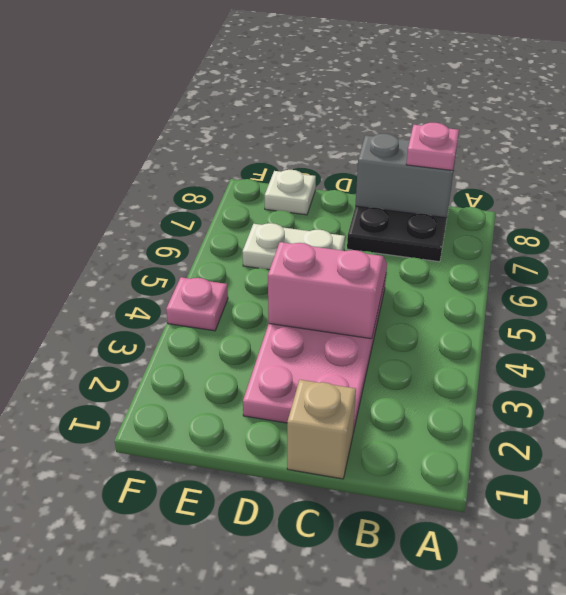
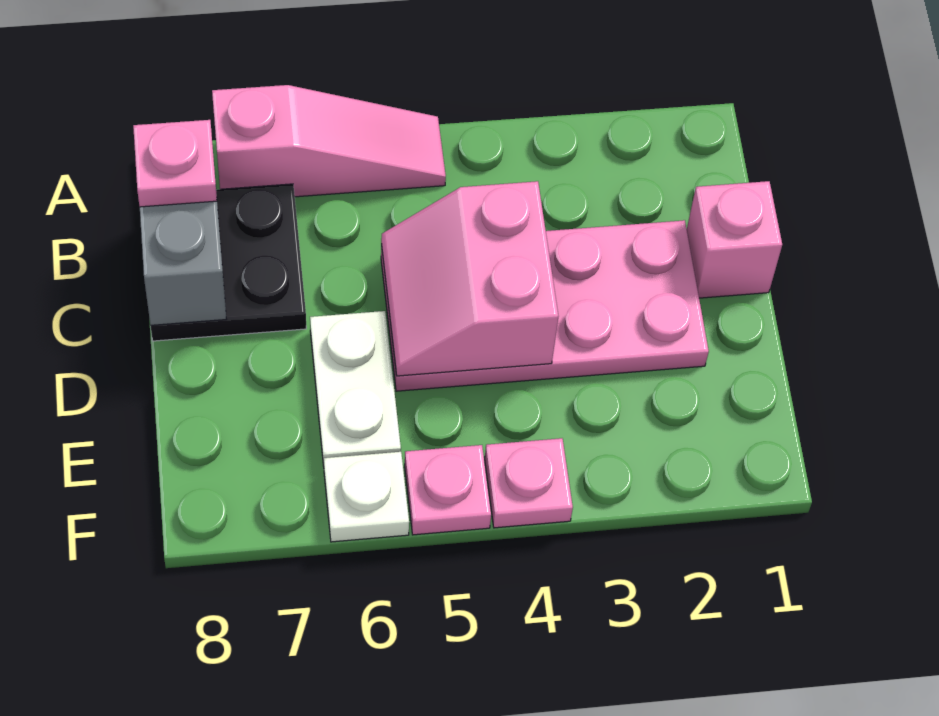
none -> pink slope A5:A7 level 1 top 7
tan brick C1 level 1 -> pink brick C1 level 1
white plate E8 level 1 -> white plate F6 level 1
none -> pink plate F5 level 1

